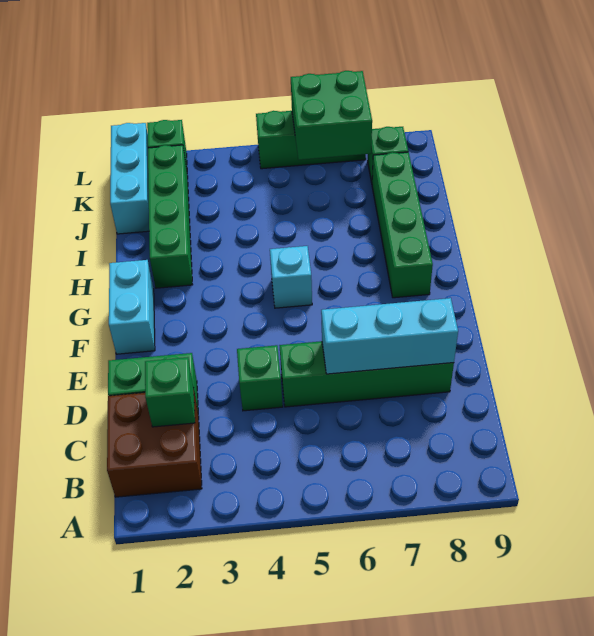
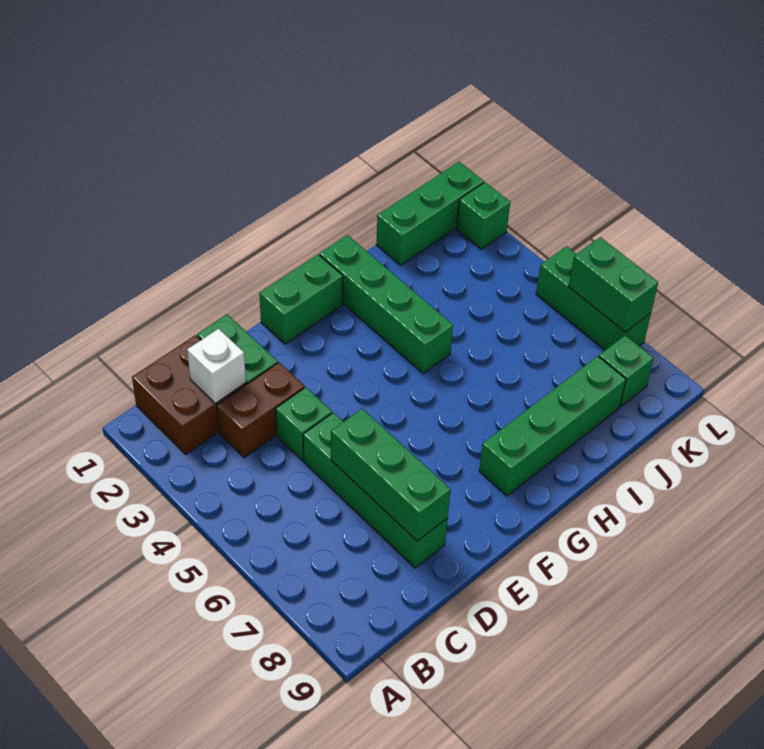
green brick C2 level 2 -> white brick C2 level 2
none -> brown brick C3:D3 level 1
cyan brick D6:D8 level 2 -> green brick D6:D8 level 2
cyan brick F1:G1 level 1 -> green brick F1:G1 level 1
cyan brick G5 level 1 -> none
green brick H2:K2 level 1 -> green brick H1:H4 level 1
cyan brick J1:L1 level 1 -> green brick J1:L1 level 1
green brick K6:L7 level 2 -> green brick L6:L7 level 2

